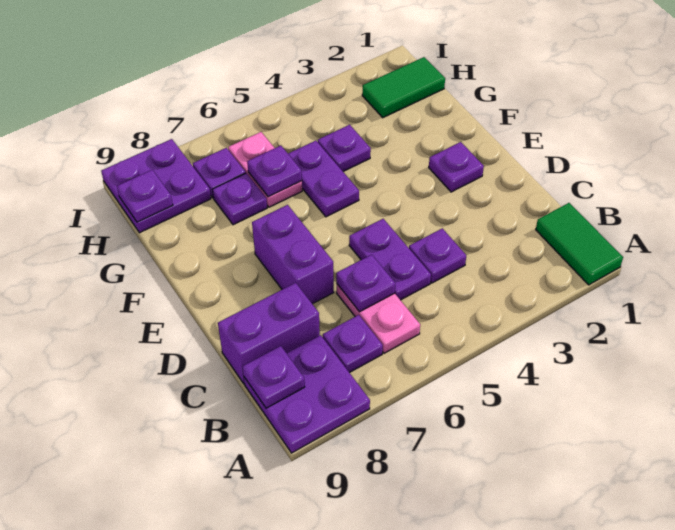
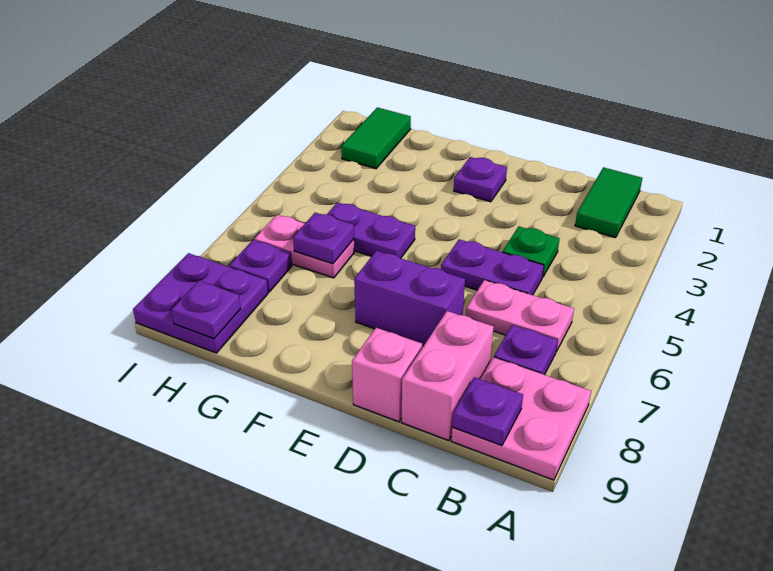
green tile A1:B1 level 1 -> green tile B1:B2 level 1
purple plate A8:B9 level 1 -> pink plate A8:B9 level 1
purple plate C4 level 1 -> green plate C4 level 1
purple plate C6 level 2 -> none
purple brick C8:C9 level 1 -> pink brick C8:C9 level 1
none -> pink brick D9 level 1
purple plate G4 level 1 -> none
purple plate G7 level 1 -> none

